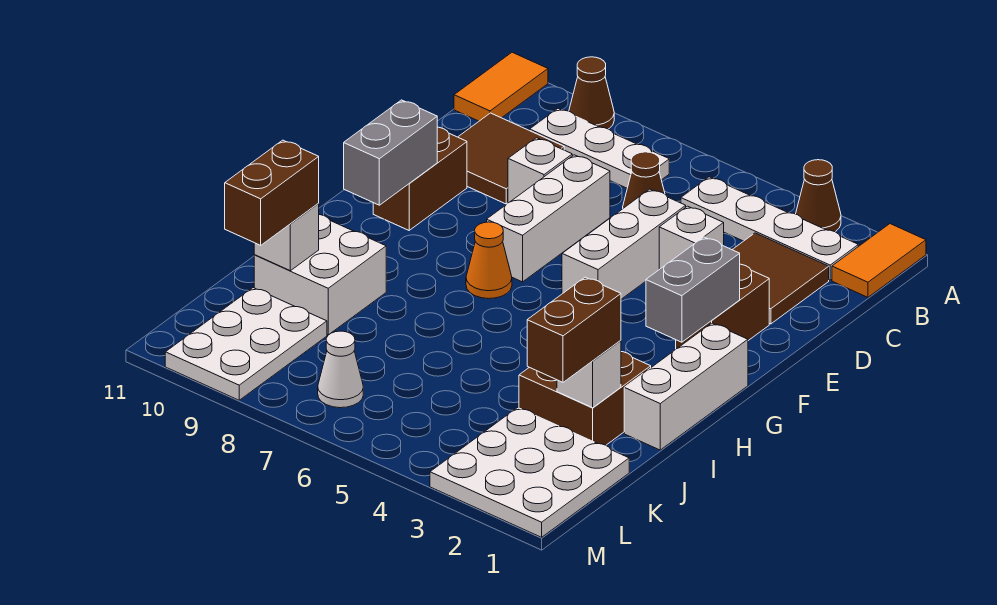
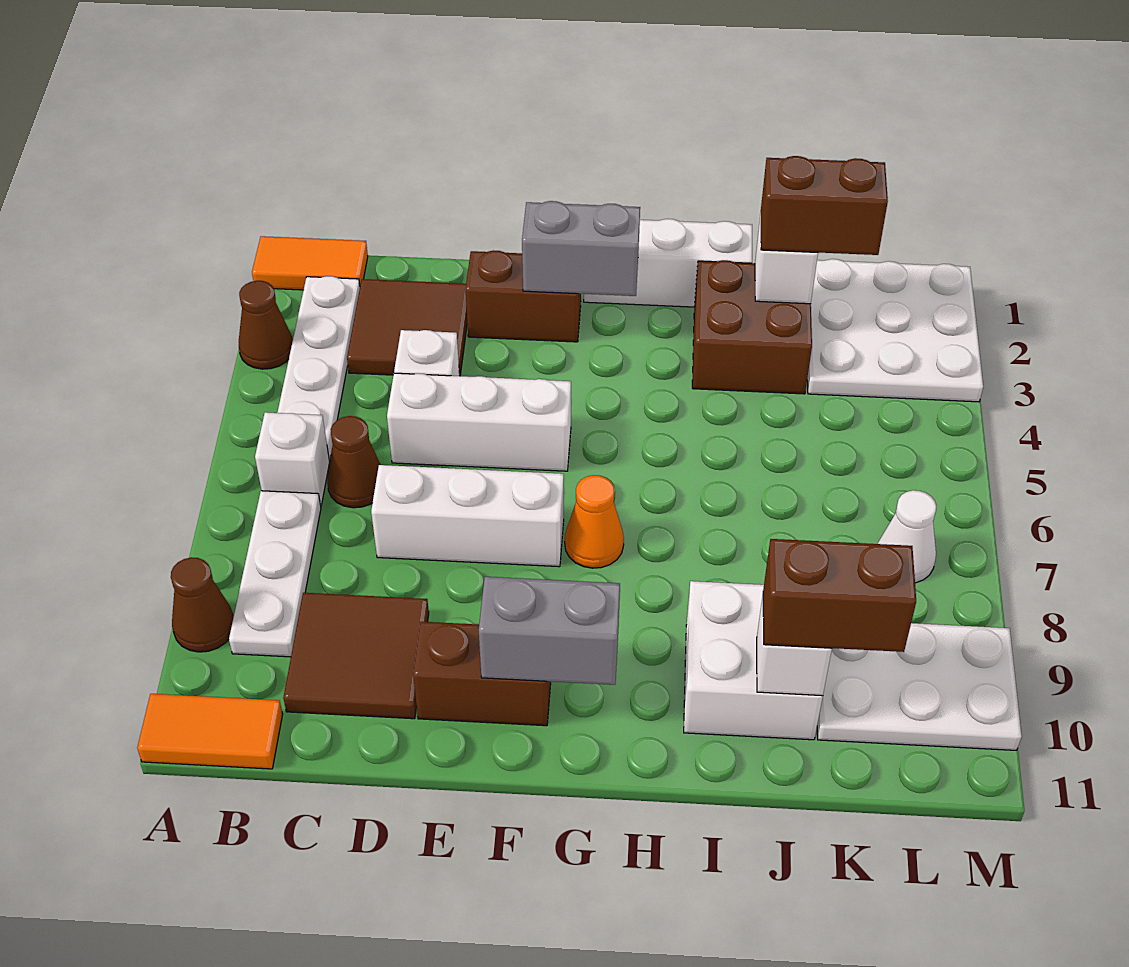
white brick D8 level 1 -> white brick B6 level 1

